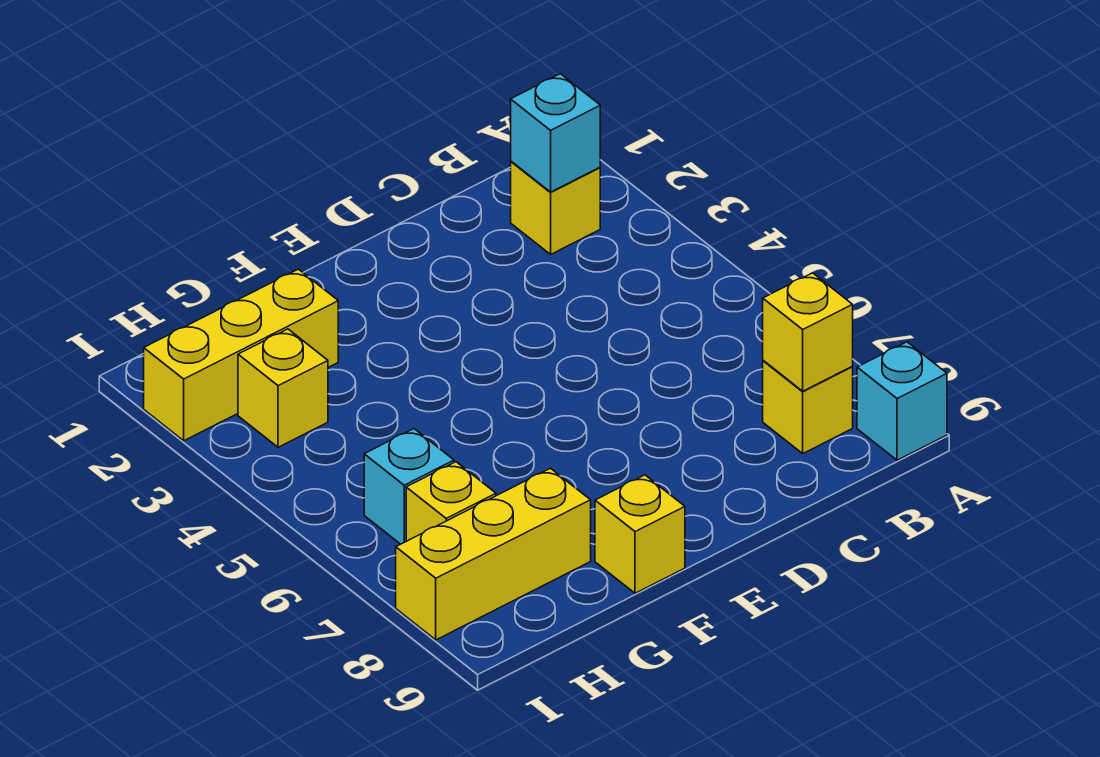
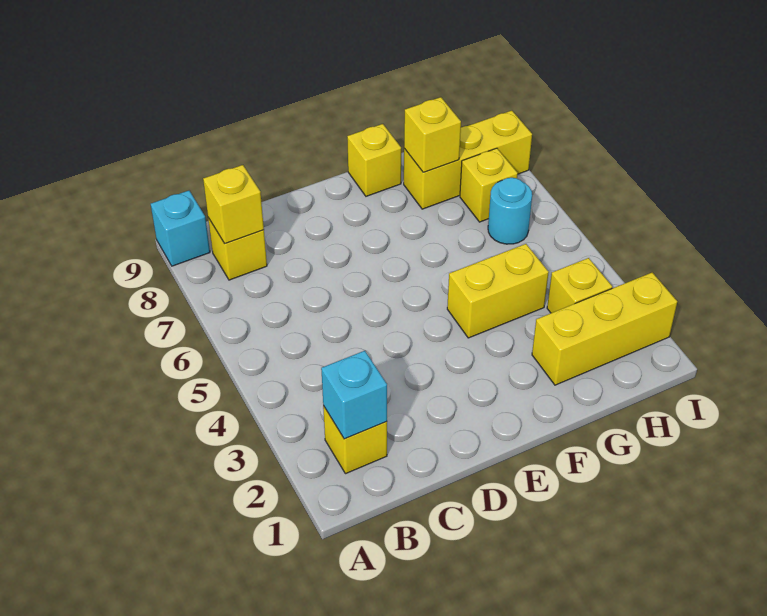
none -> yellow brick F4:G4 level 1
none -> yellow brick G8 level 2
cyan brick H6 level 1 -> cyan round brick H6 level 1

